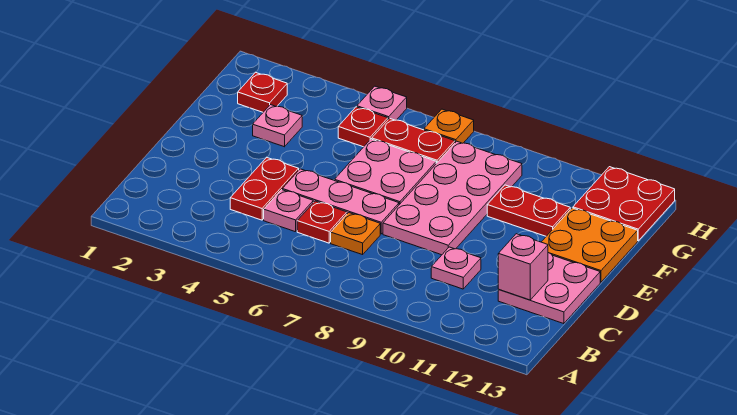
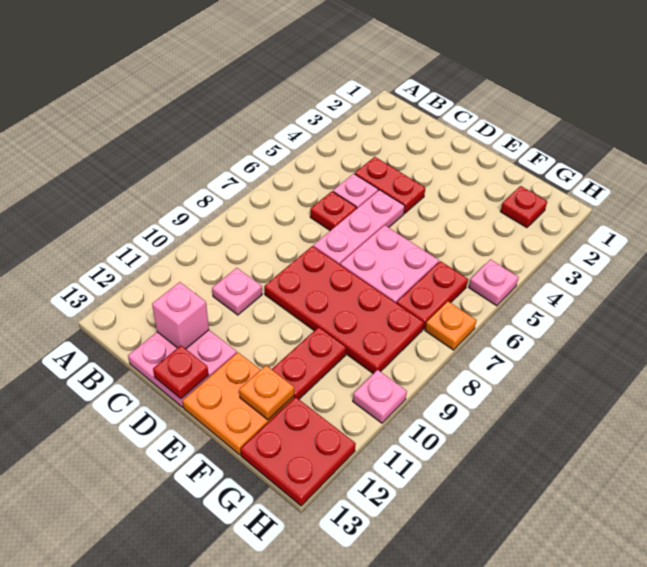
orange plate C7 level 1 -> orange plate F12 level 2
pink plate D8:G9 level 1 -> red plate D8:G9 level 1
pink plate F3 level 1 -> pink plate H10 level 1
red plate G5 level 1 -> red plate D13 level 2

